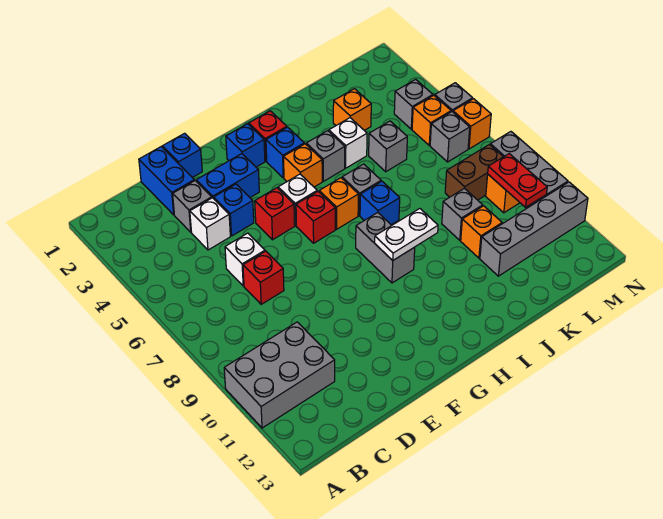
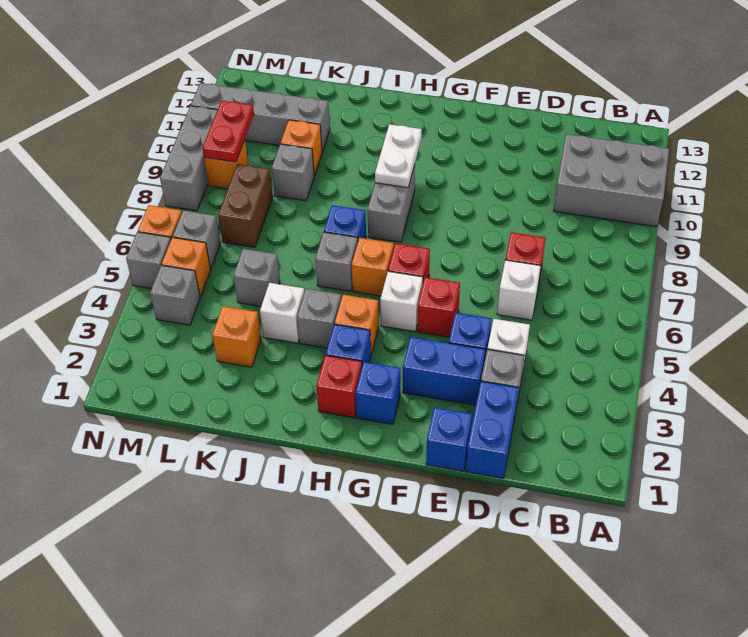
white plate H9:I9 level 2 -> white plate H9:H10 level 2
brown brick L8:M8 level 1 -> brown brick L7:L8 level 1

